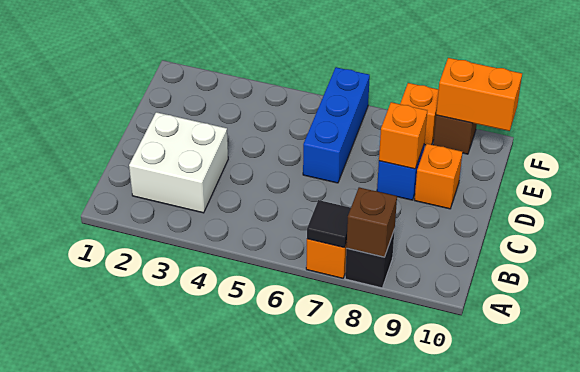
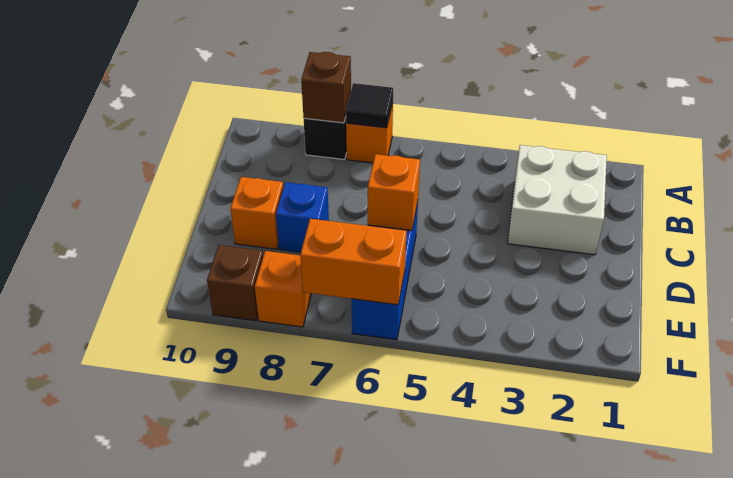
orange brick D8 level 2 -> orange brick D6 level 2
orange brick F9:F10 level 2 -> orange brick F6:F7 level 2

